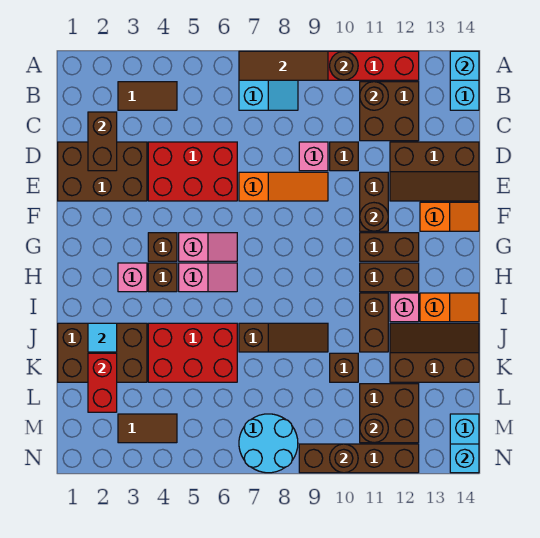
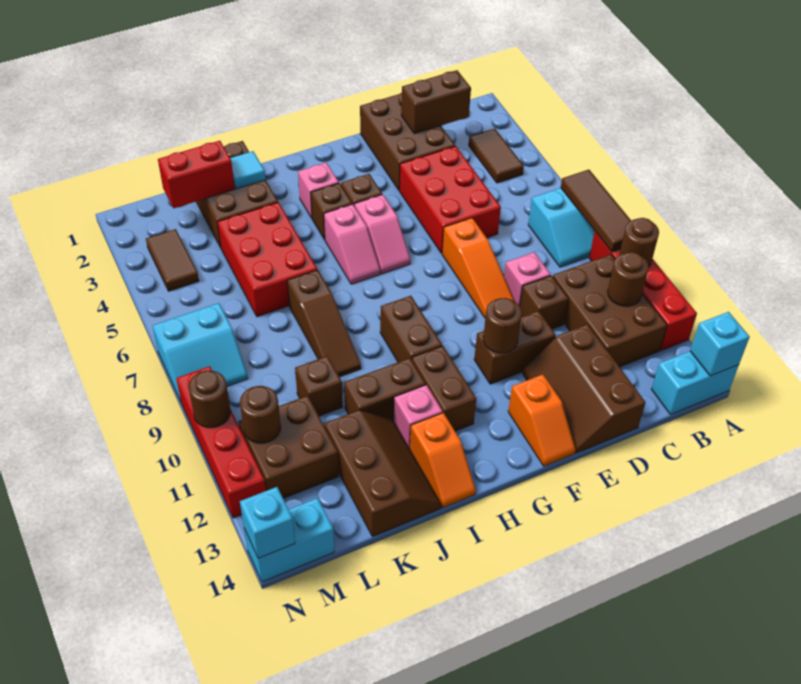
brown brick B11:C12 level 1 -> brown brick B10:C12 level 1
brown brick G11:G12 level 1 -> brown brick H9:H10 level 1
cyan round brick M7:N8 level 1 -> cyan slope M7:N8 level 1 top 7
brown brick N9:N12 level 1 -> red brick N9:N12 level 1

